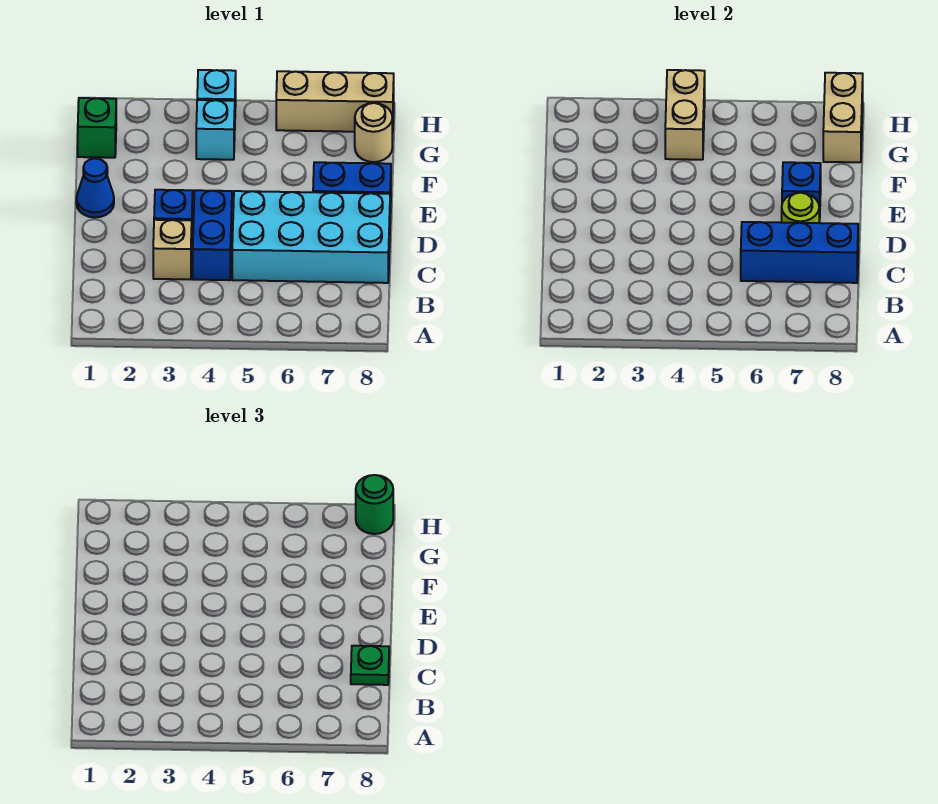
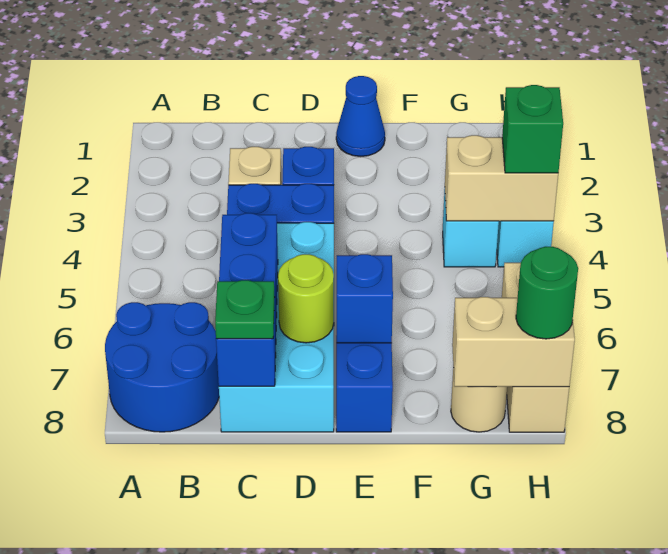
none -> blue round brick A7:B8 level 1
green brick G1 level 1 -> green brick H4 level 3

